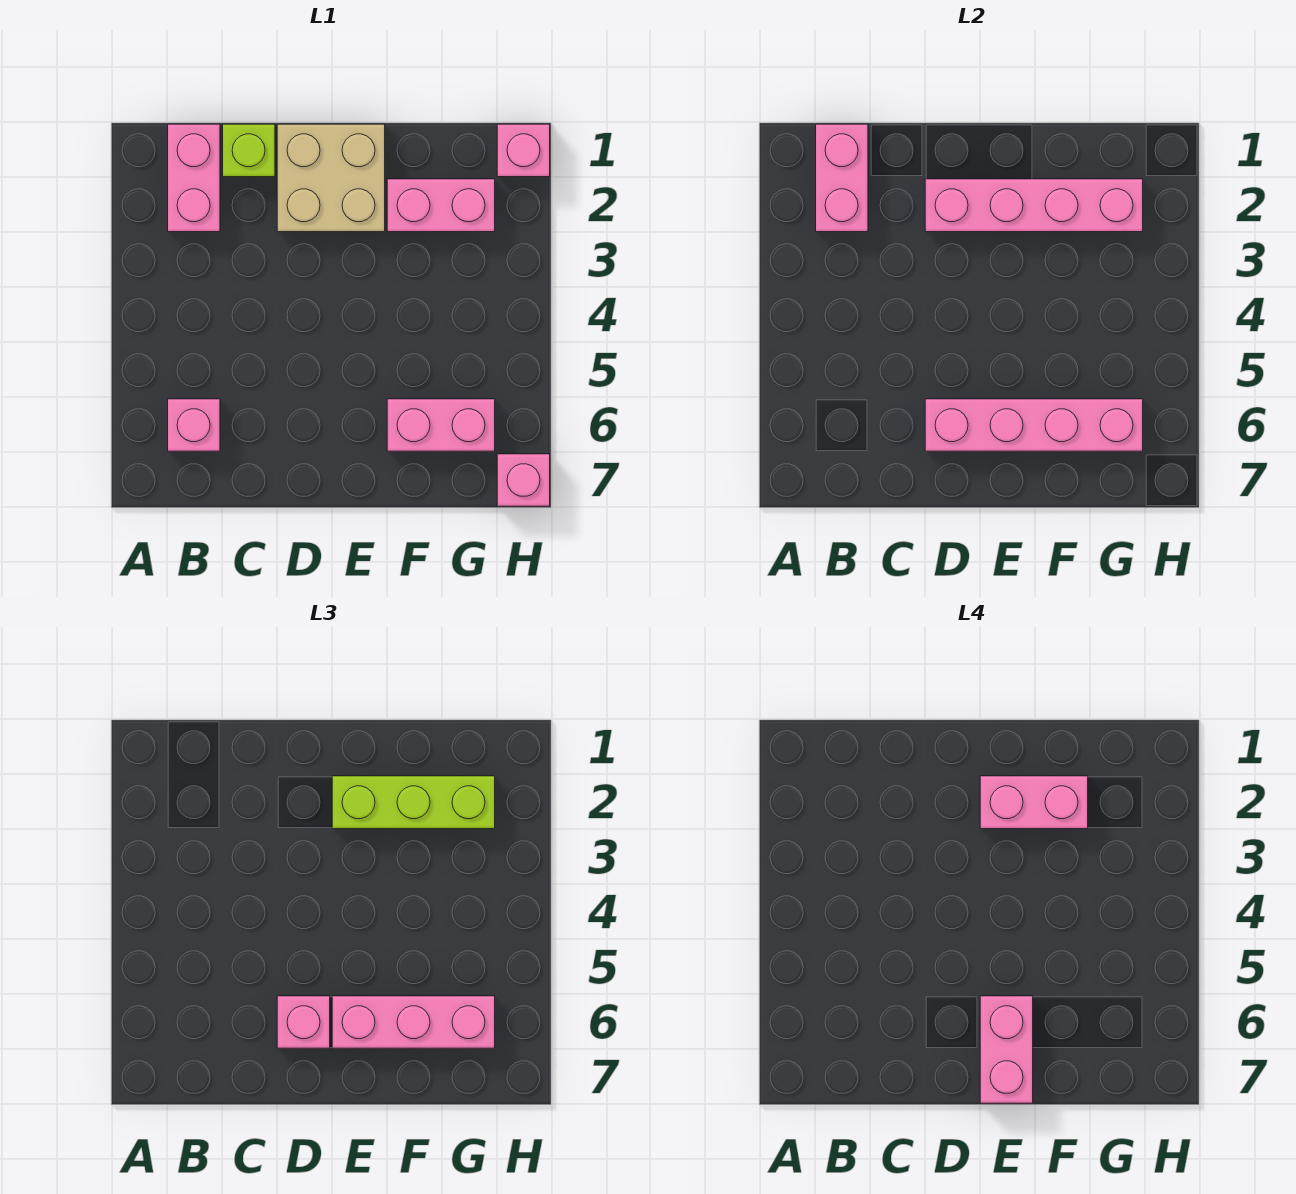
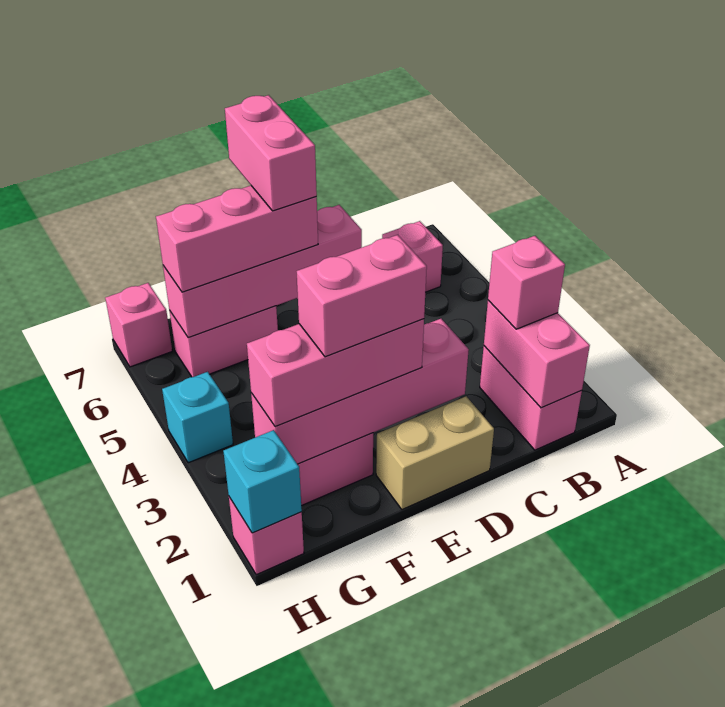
lime brick C1 level 1 -> none
tan brick D1:E2 level 1 -> tan brick D1:E1 level 1
pink brick D6 level 3 -> pink brick B2 level 3
lime brick E2:G2 level 3 -> pink brick E2:G2 level 3
none -> cyan brick H1 level 2
none -> cyan brick H4 level 1

